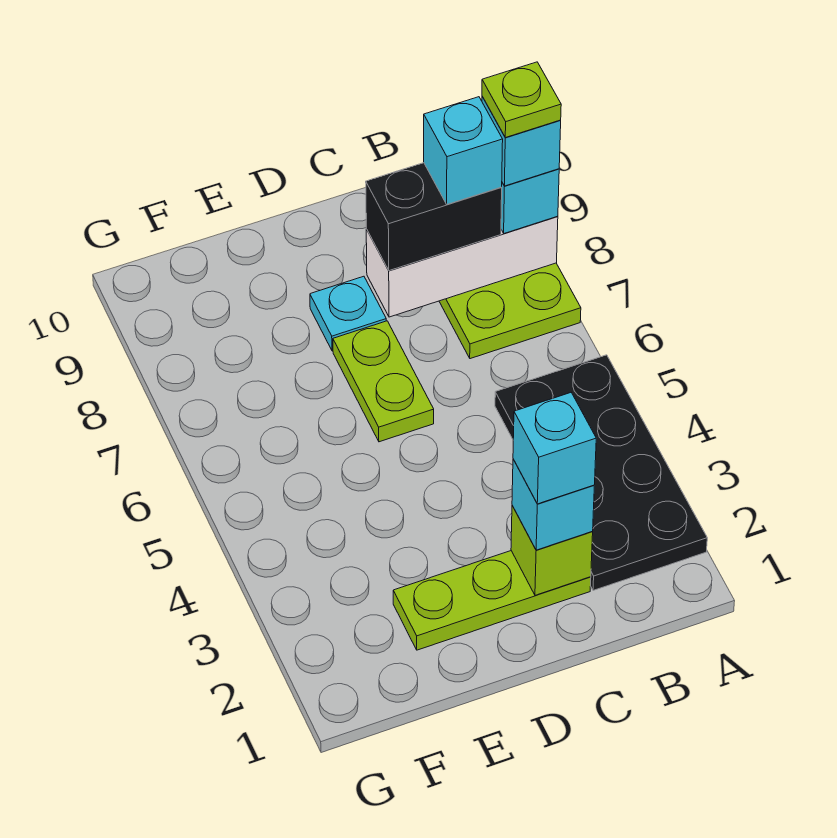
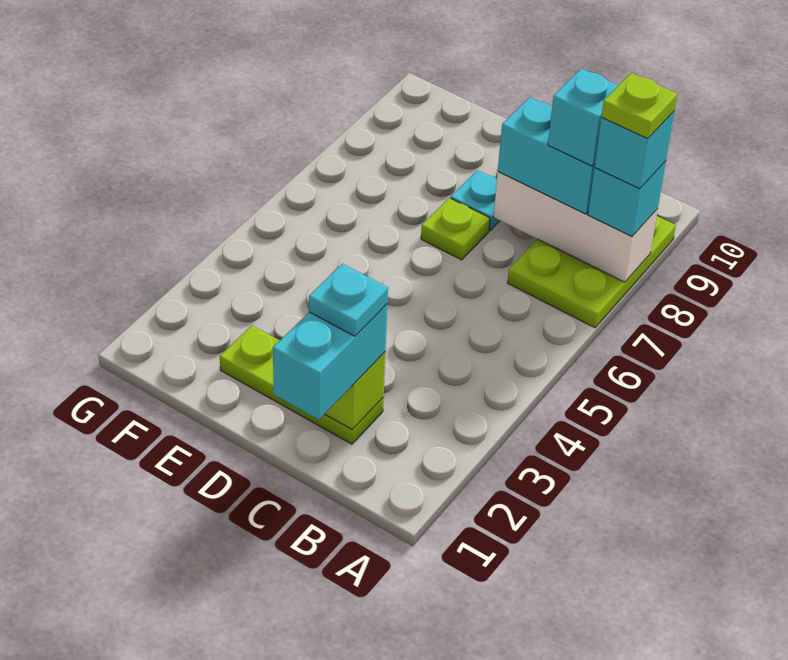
black plate A2:B5 level 1 -> none
black brick B8:C8 level 3 -> cyan brick B8:C8 level 3
cyan brick C2 level 3 -> cyan brick C1:C2 level 3
cyan brick C2 level 4 -> cyan plate C2 level 4
lime plate D6:D7 level 1 -> lime plate D7 level 1

